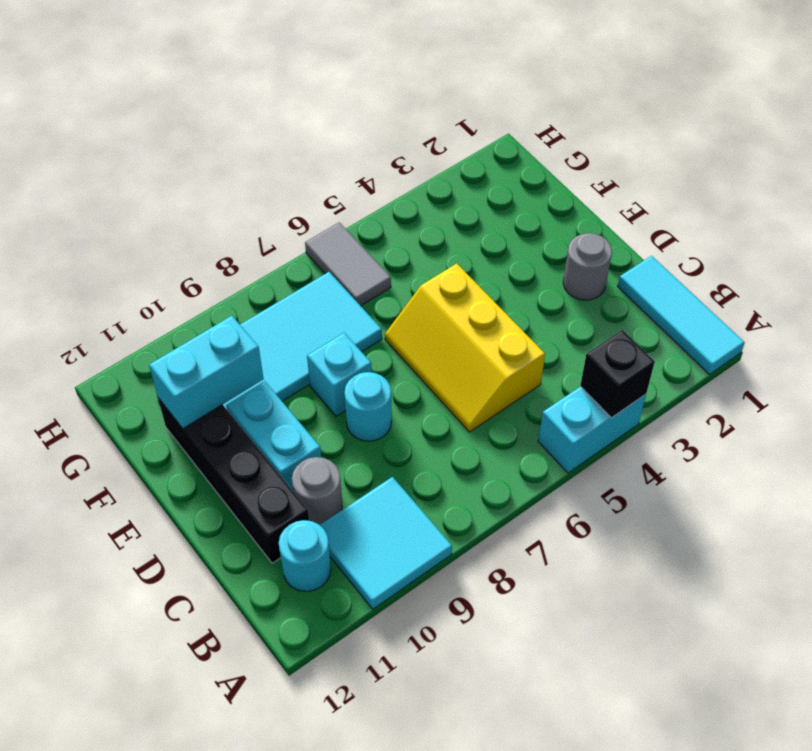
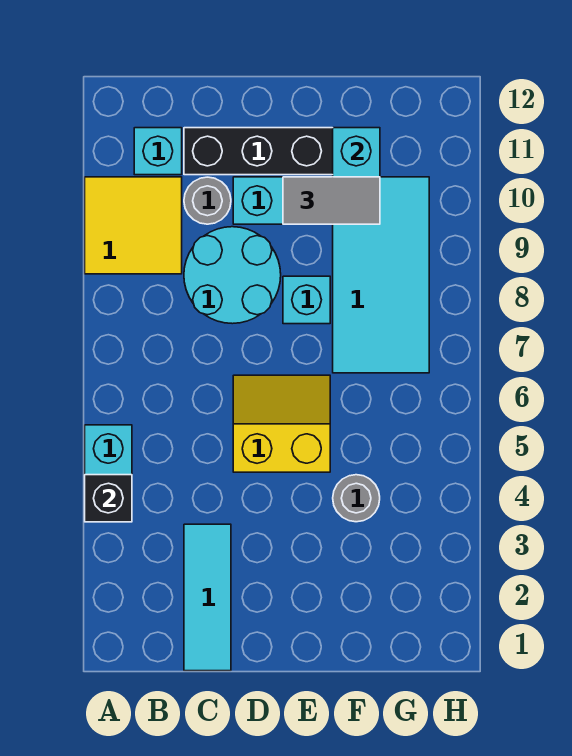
cyan tile A1:C1 level 1 -> cyan tile C1:C3 level 1
cyan tile A9:B10 level 1 -> yellow tile A9:B10 level 1
cyan round brick B11 level 1 -> cyan brick B11 level 1
yellow slope C5:E6 level 1 top 5 -> yellow slope D5:E6 level 1 top 5
grey round brick D2 level 1 -> grey round brick F4 level 1
cyan round brick D8 level 1 -> cyan round brick C8:D9 level 1
grey tile G6:H6 level 1 -> grey tile E10:F10 level 3

